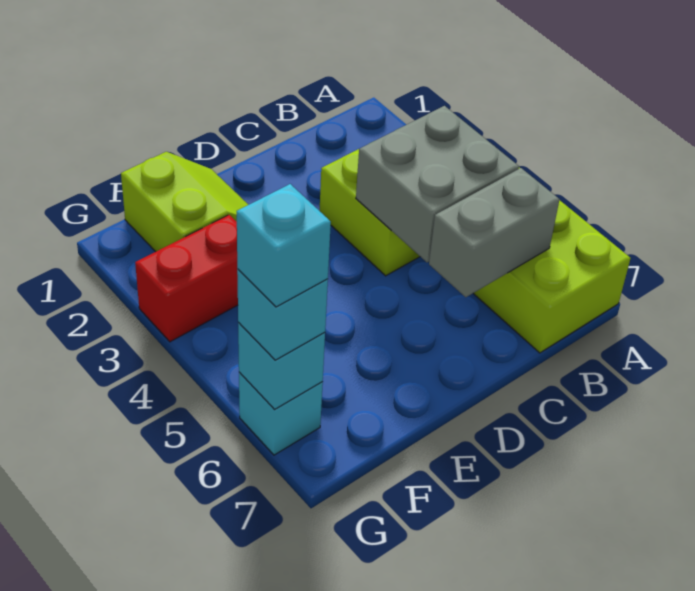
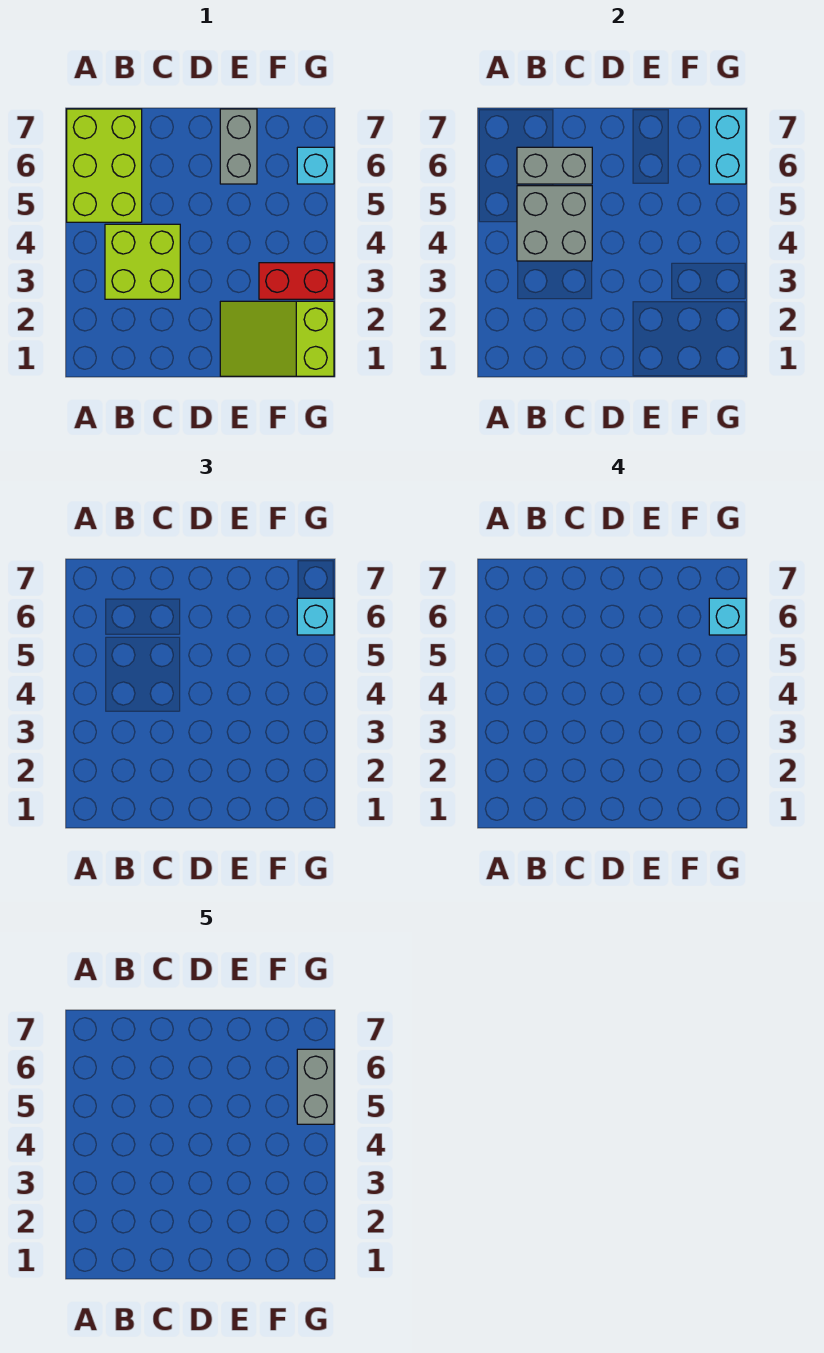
lime slope E1:F2 level 1 top F -> lime slope E1:G2 level 1 top G
none -> grey brick E6:E7 level 1
none -> grey brick G5:G6 level 5
cyan brick G6 level 2 -> cyan brick G6:G7 level 2

